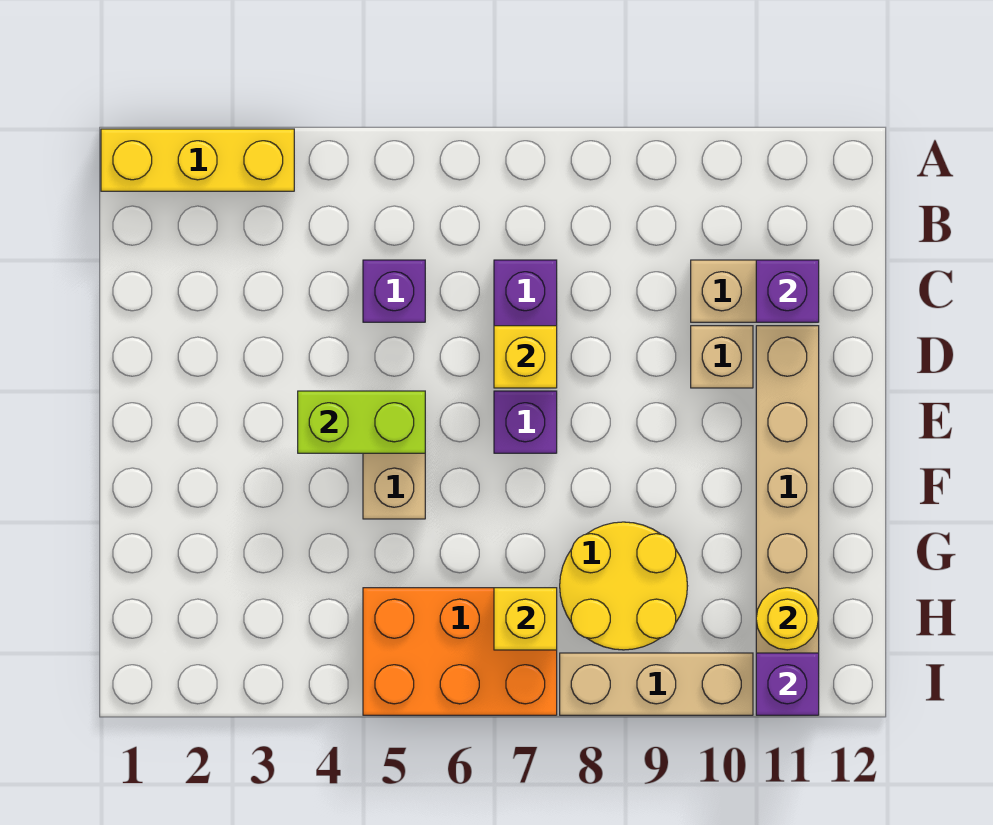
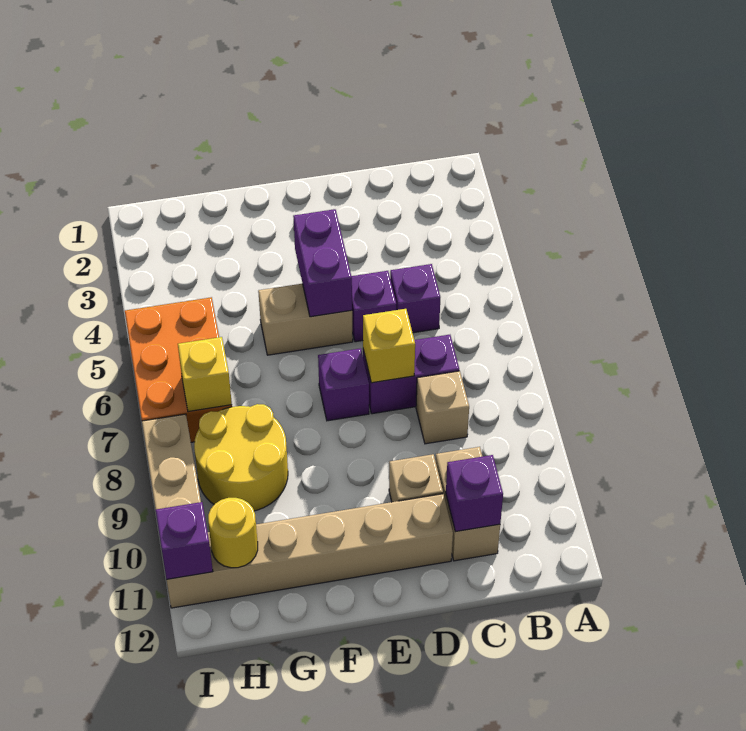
yellow brick A1:A3 level 1 -> none
none -> tan brick C8 level 1
none -> purple brick D5 level 1
lime brick E4:E5 level 2 -> purple brick E4:E5 level 2

